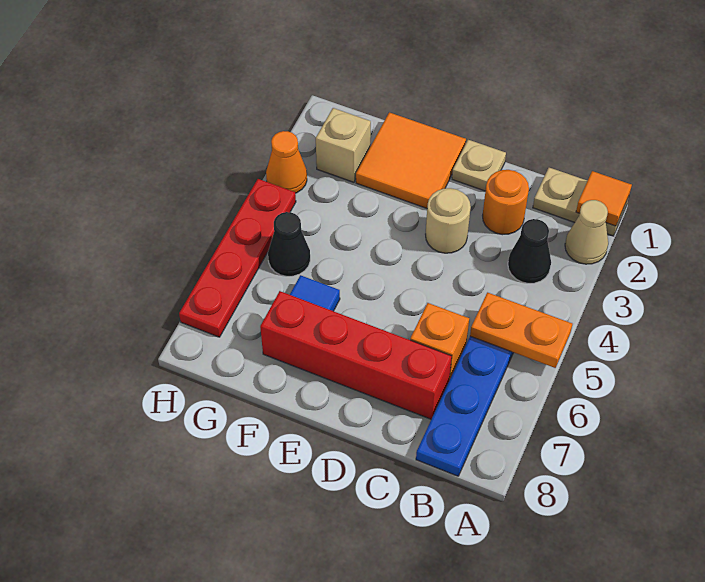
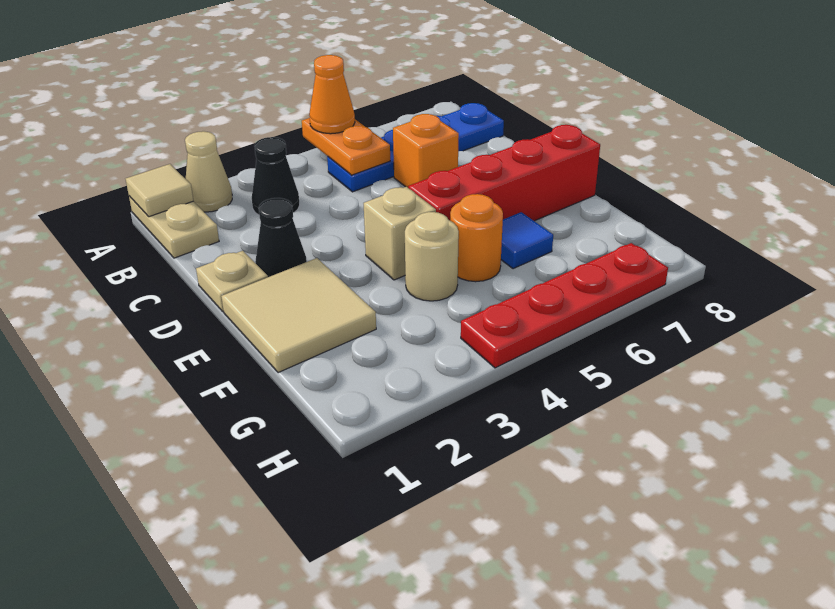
orange tile A1 level 2 -> tan tile A1 level 2
orange round brick C2 level 1 -> orange round brick F5 level 1
red brick C7:F7 level 1 -> red brick E5:E8 level 1
tan round brick D3 level 1 -> tan round brick F4 level 1
orange tile E1:F2 level 1 -> tan tile E1:F2 level 1
tan brick G2 level 1 -> tan brick E4 level 1
black cone G5 level 1 -> black cone D2 level 1
orange cone H3 level 1 -> orange cone A5 level 3

